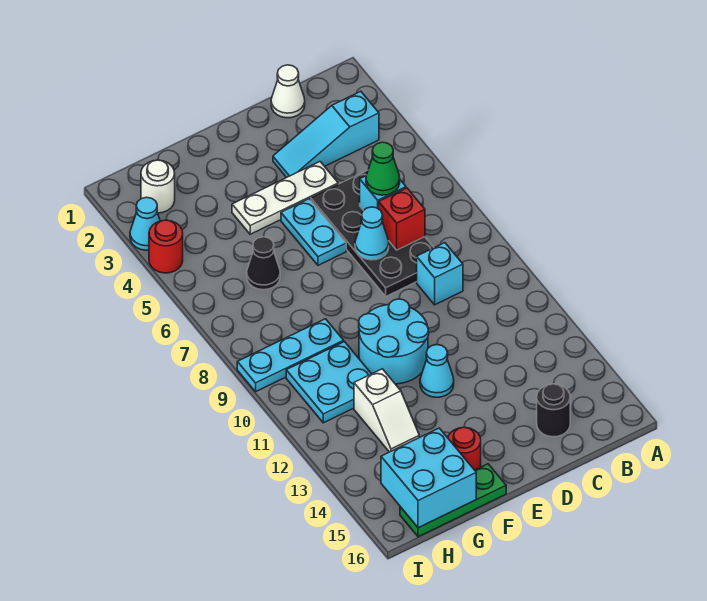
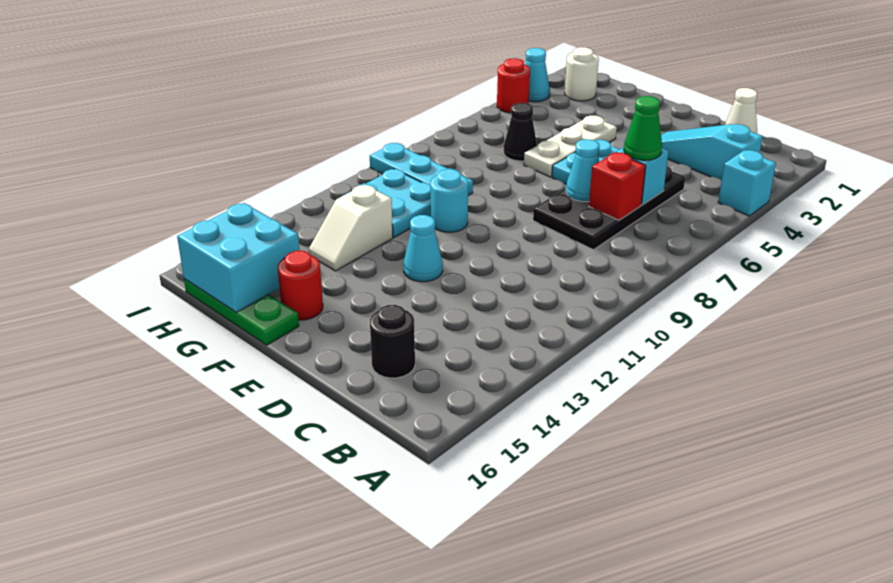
cyan brick C9 level 1 -> cyan brick A4 level 1
white plate D4:F4 level 1 -> white plate F4:F6 level 1
cyan round brick E10:F11 level 1 -> cyan round brick F10 level 1

